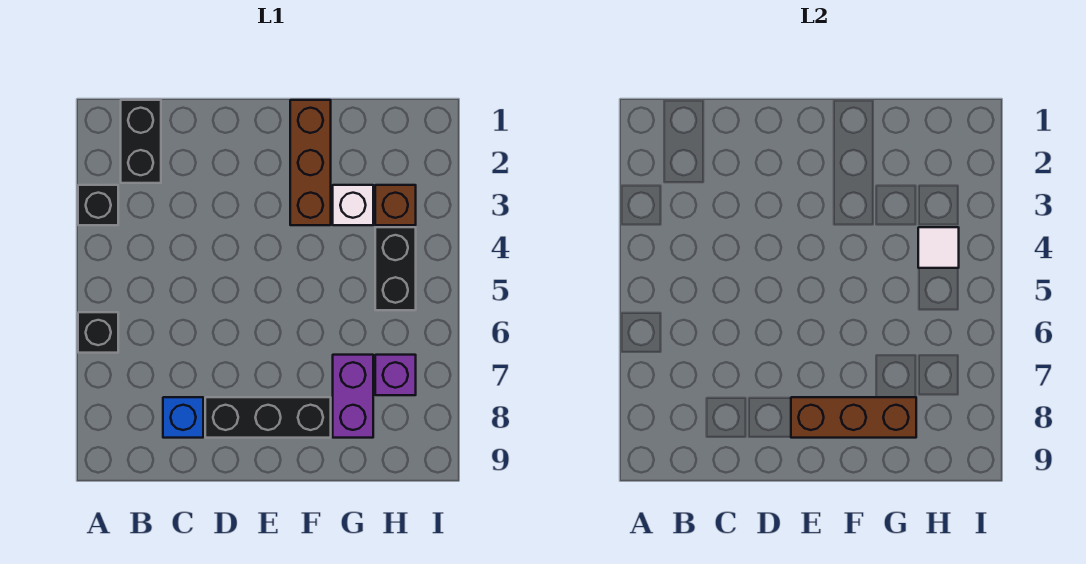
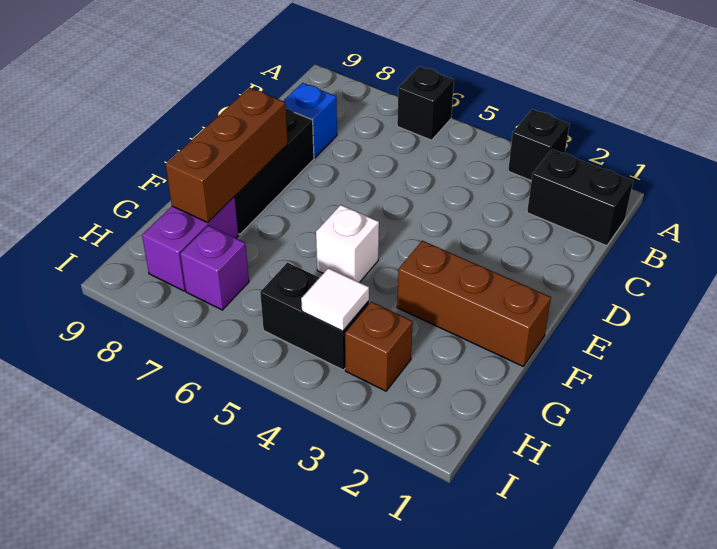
white brick G3 level 1 -> white brick F5 level 1
purple brick G7:G8 level 1 -> purple brick G8:H8 level 1

